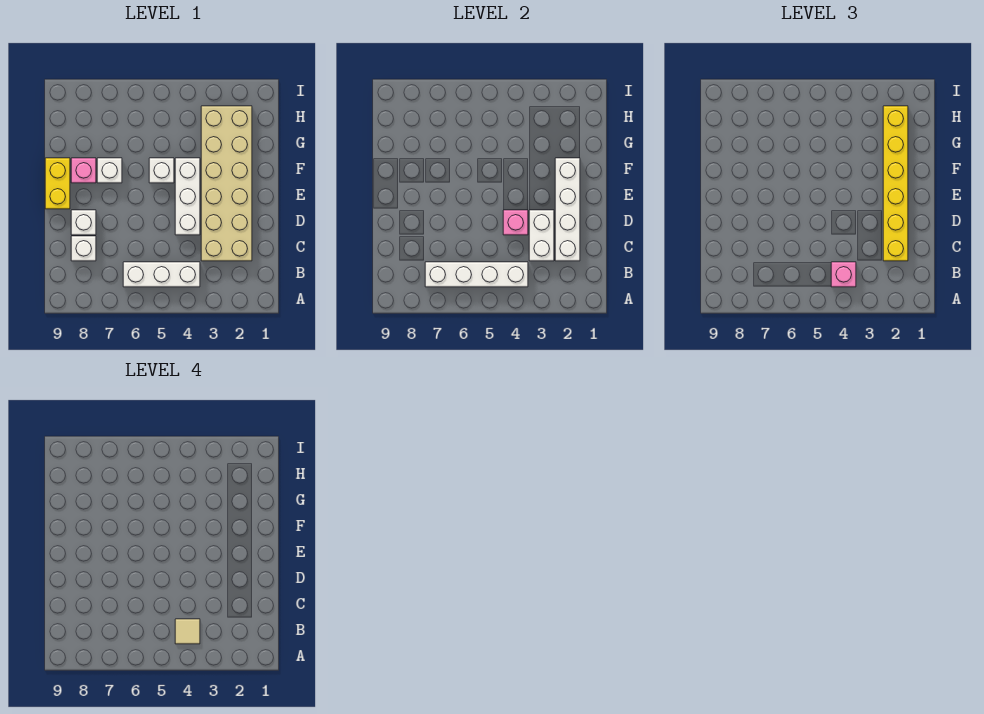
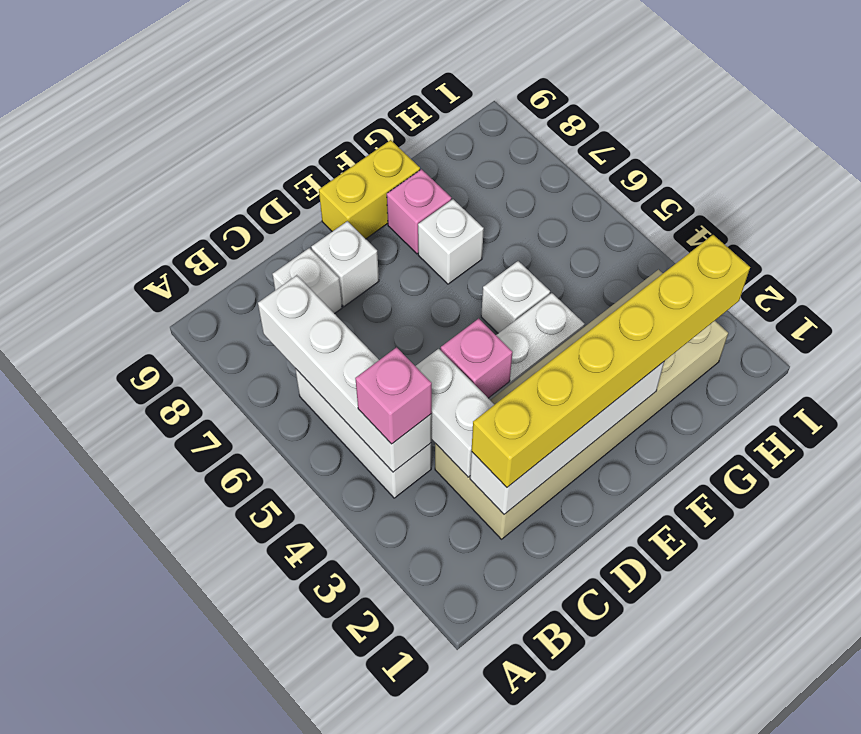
tan tile B4 level 4 -> none
white brick C3:D3 level 2 -> white brick C3:C4 level 2

